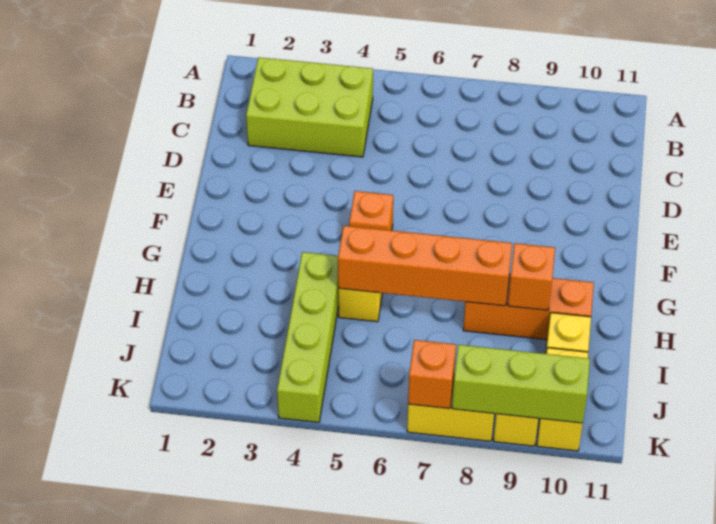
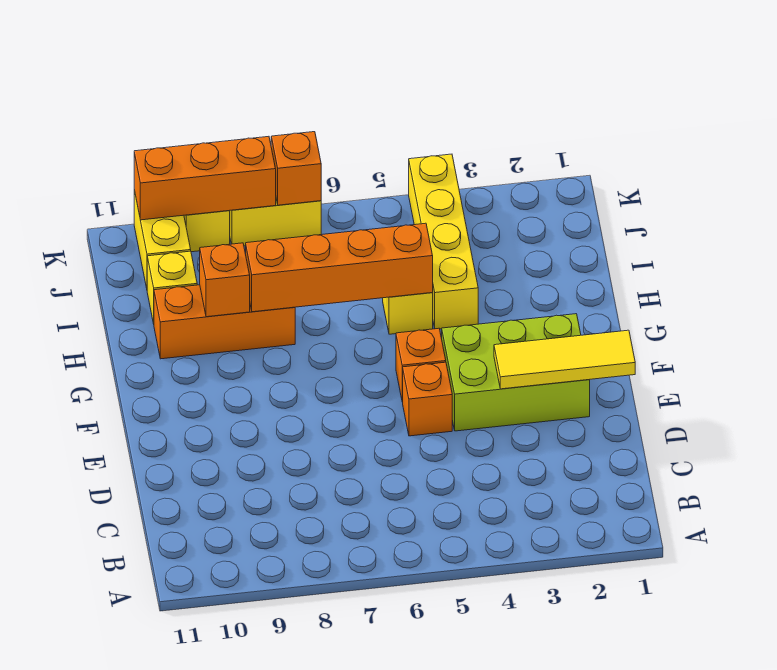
lime brick B2:C4 level 1 -> lime brick E2:F4 level 1
none -> yellow tile E1:E3 level 2
none -> orange brick E5 level 1
lime brick H4:K4 level 1 -> yellow brick H4:K4 level 1
lime brick K8:K10 level 2 -> orange brick K8:K10 level 2

